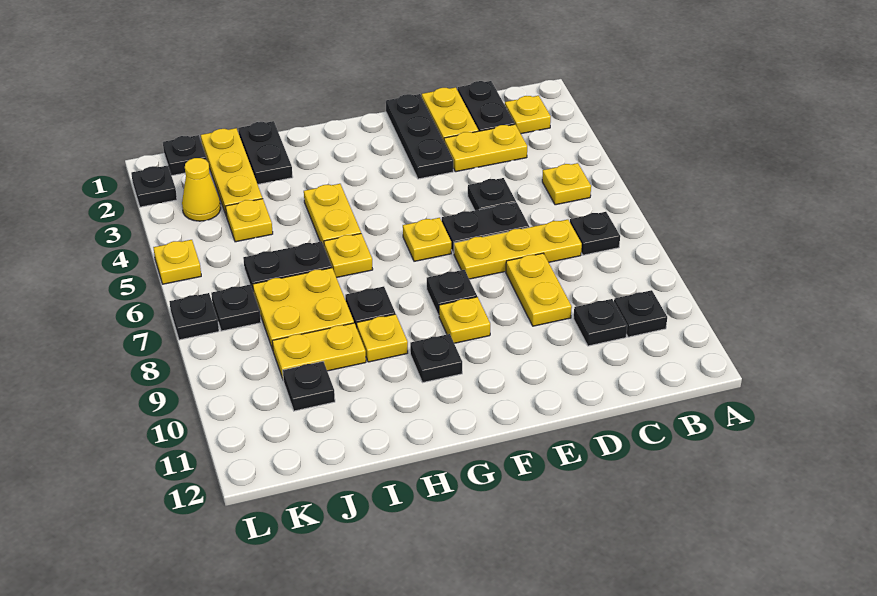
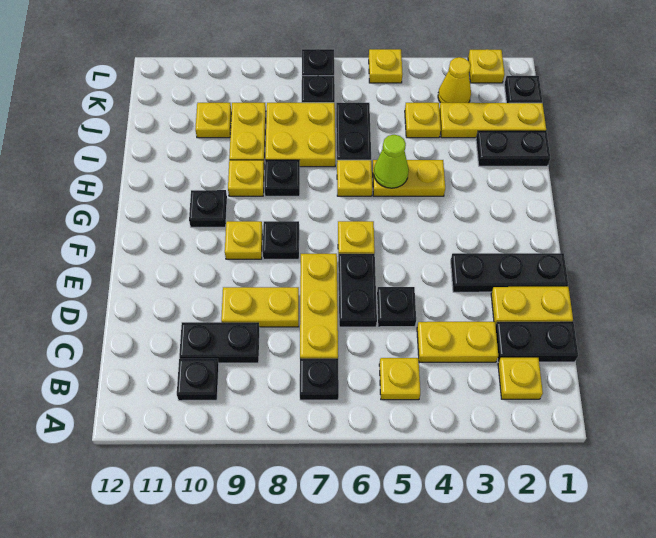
yellow plate C3:D3 level 1 -> yellow plate C3:C4 level 1
black plate C10 level 1 -> black plate C9:C10 level 1
none -> lime cone H5 level 2
black plate J10 level 1 -> yellow plate J10 level 1
black plate L2 level 1 -> yellow plate L2 level 1

